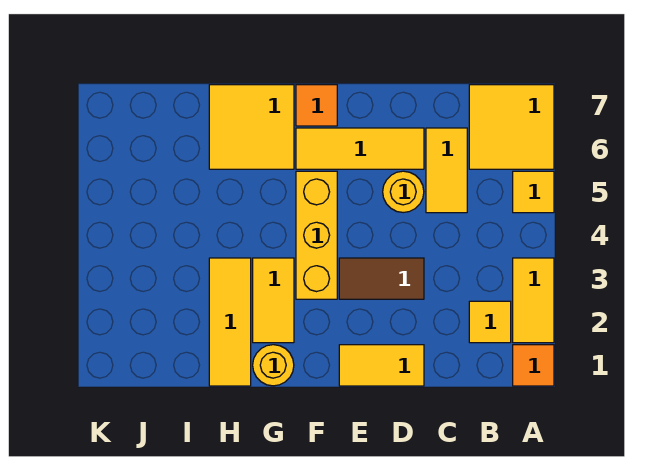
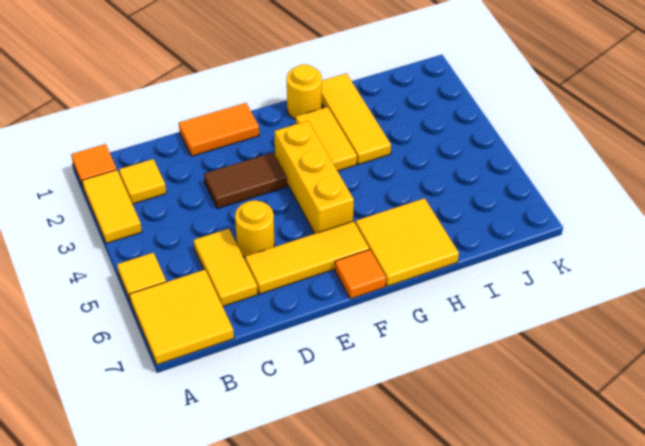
yellow tile D1:E1 level 1 -> orange tile D1:E1 level 1

